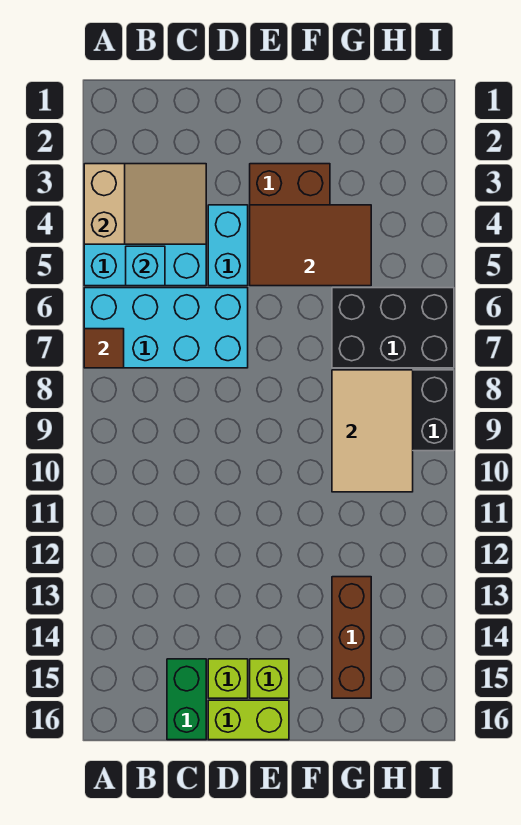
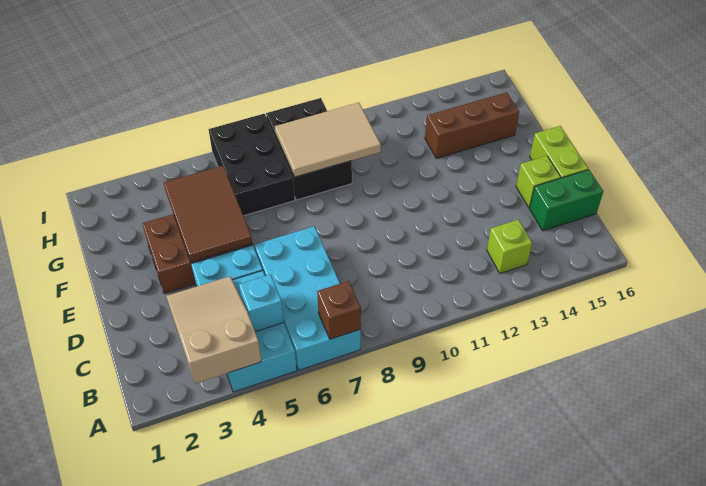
brown tile A7 level 2 -> brown brick A7 level 2
lime brick E15 level 1 -> lime brick B13 level 1

